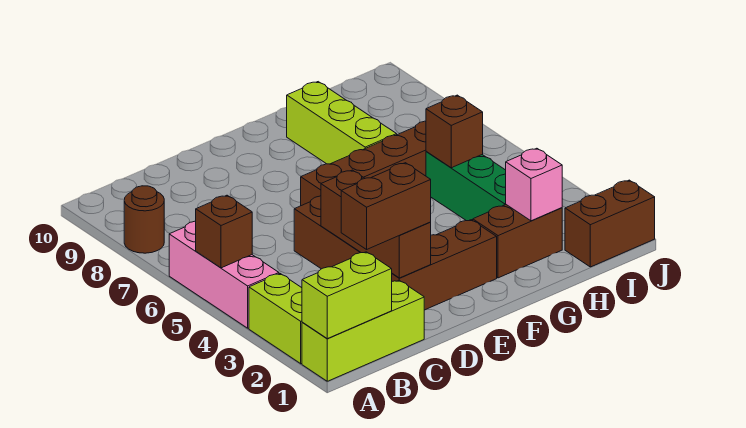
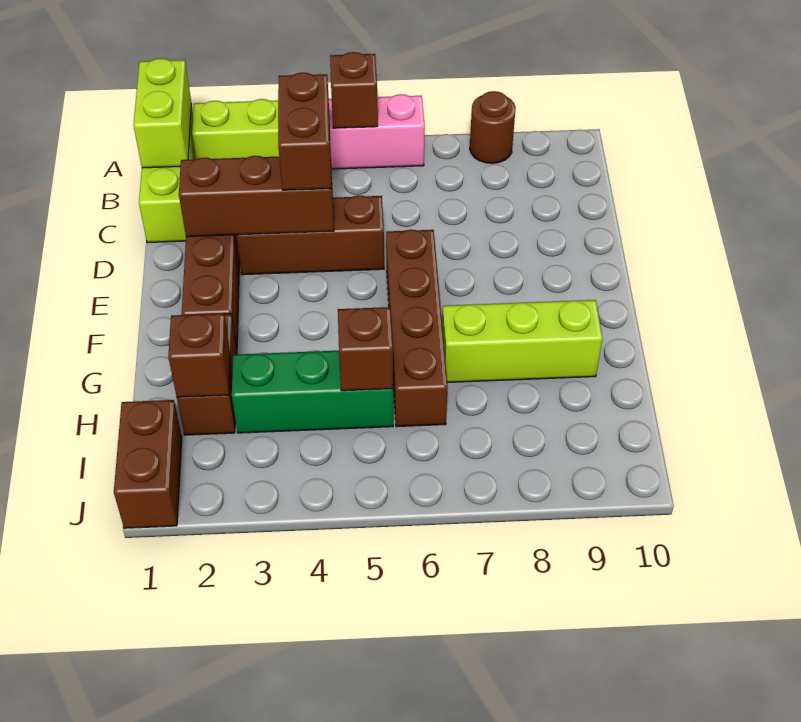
brown brick C2:D2 level 3 -> brown brick C4:D4 level 3
pink brick H2 level 2 -> brown brick H2 level 2

